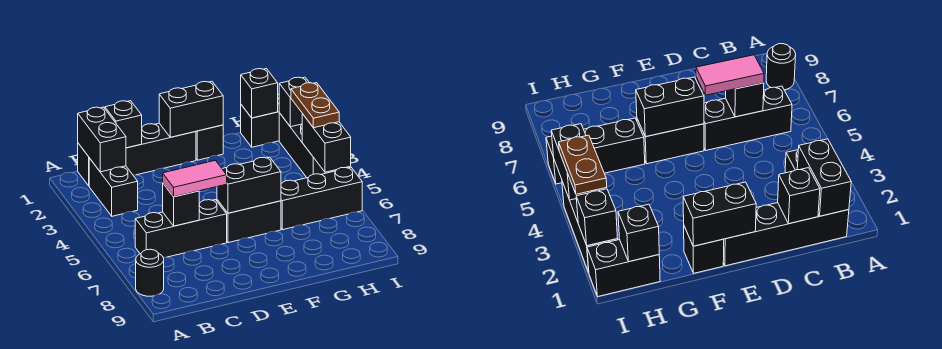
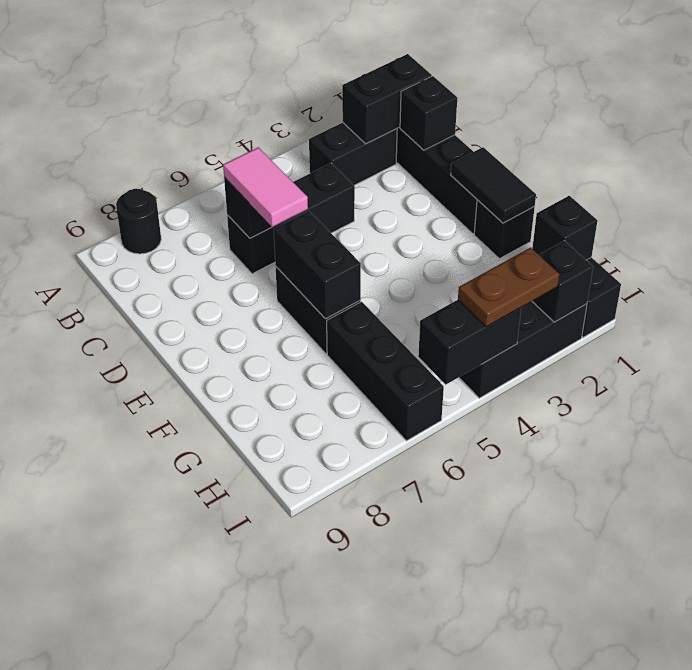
black brick B6:D6 level 1 -> black brick C4:C6 level 1
black brick E1:F1 level 2 -> black tile E1:F1 level 2

